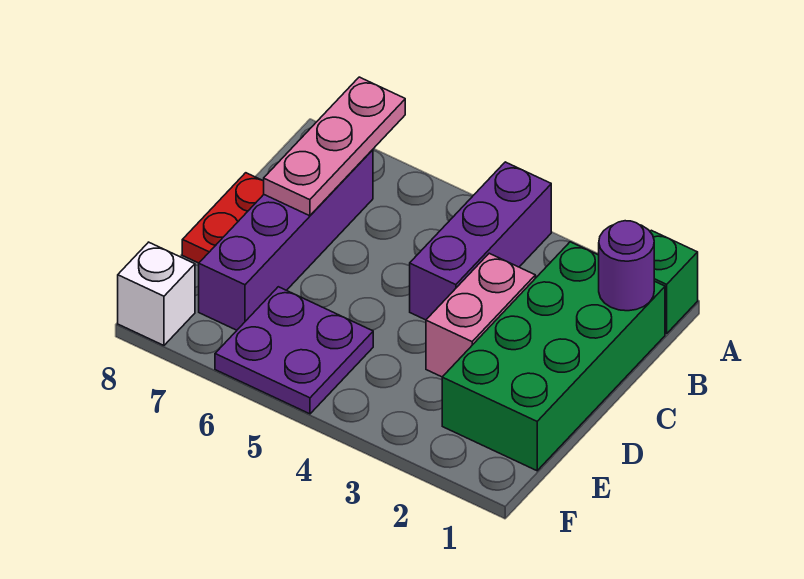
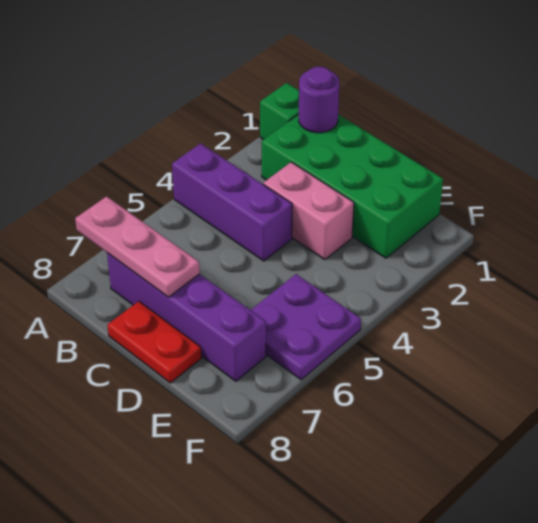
white brick F8 level 1 -> none

